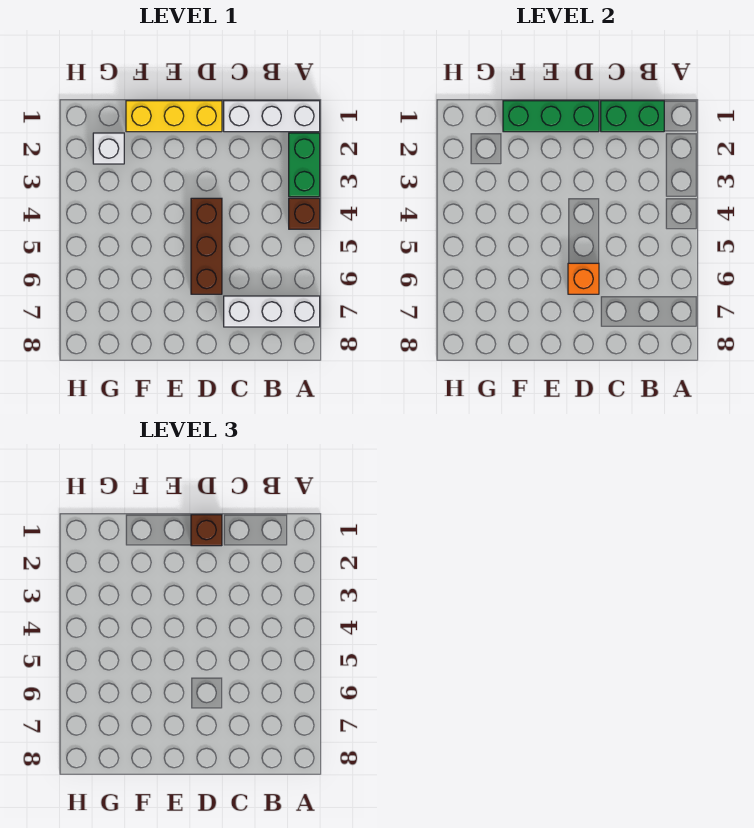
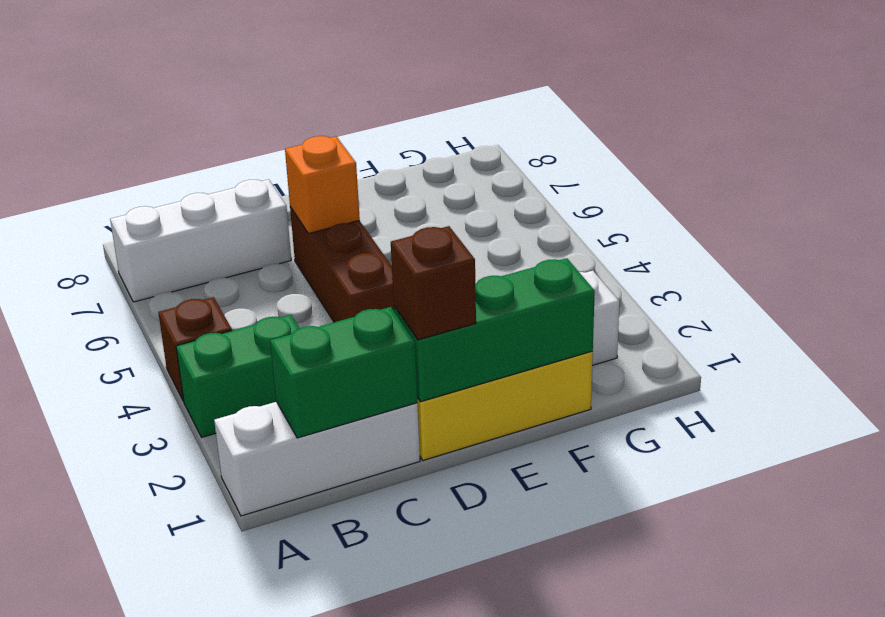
green brick A2:A3 level 1 -> green brick A3:B3 level 1

